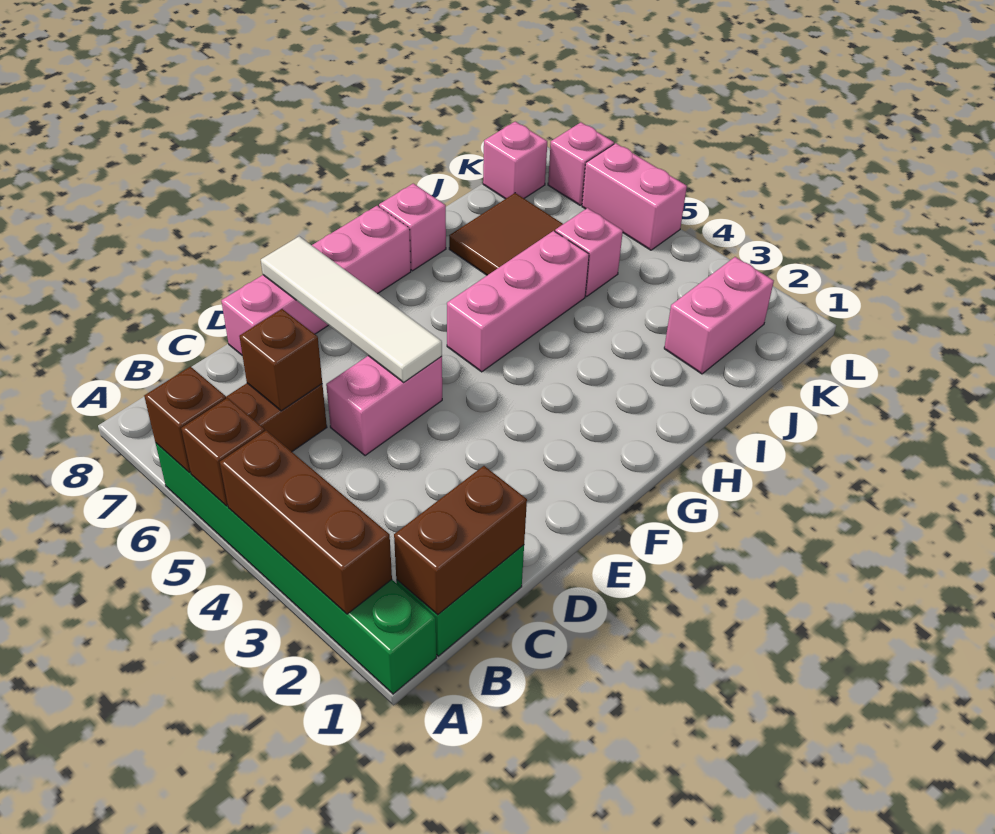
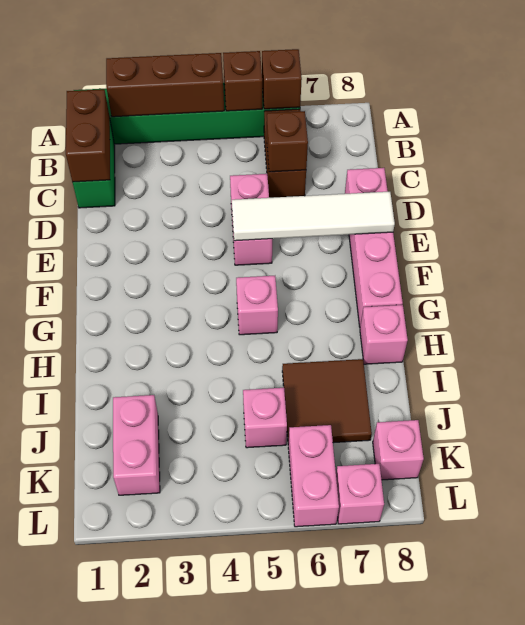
pink brick G5:I5 level 1 -> pink brick G5 level 1
pink brick L5:L6 level 1 -> pink brick K6:L6 level 1

